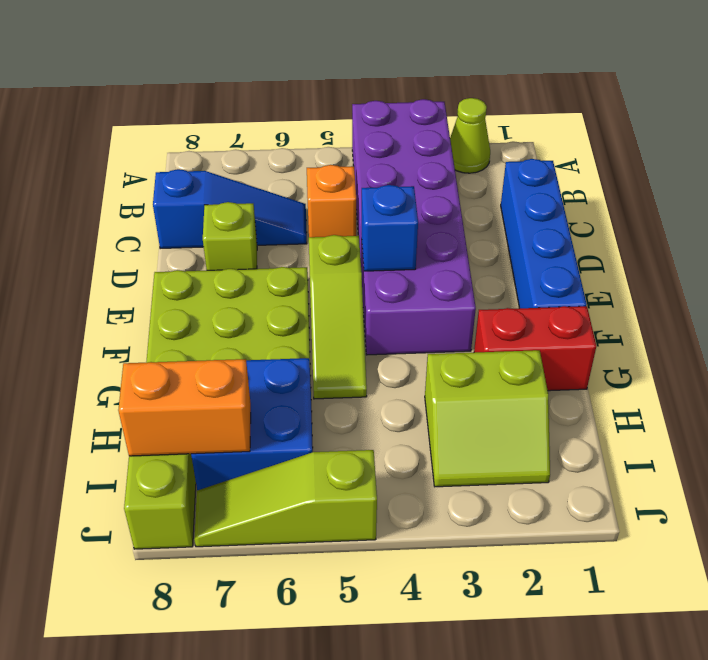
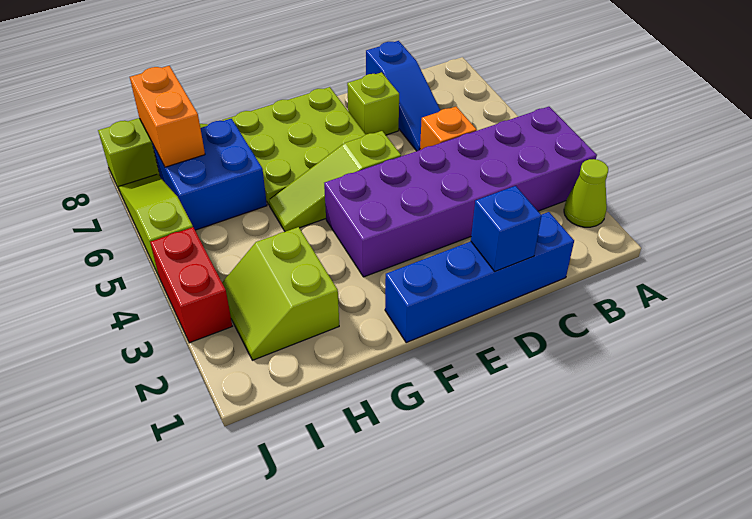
blue brick E4 level 2 -> blue brick D1 level 2
red brick G1:G2 level 1 -> red brick J3:J4 level 1

